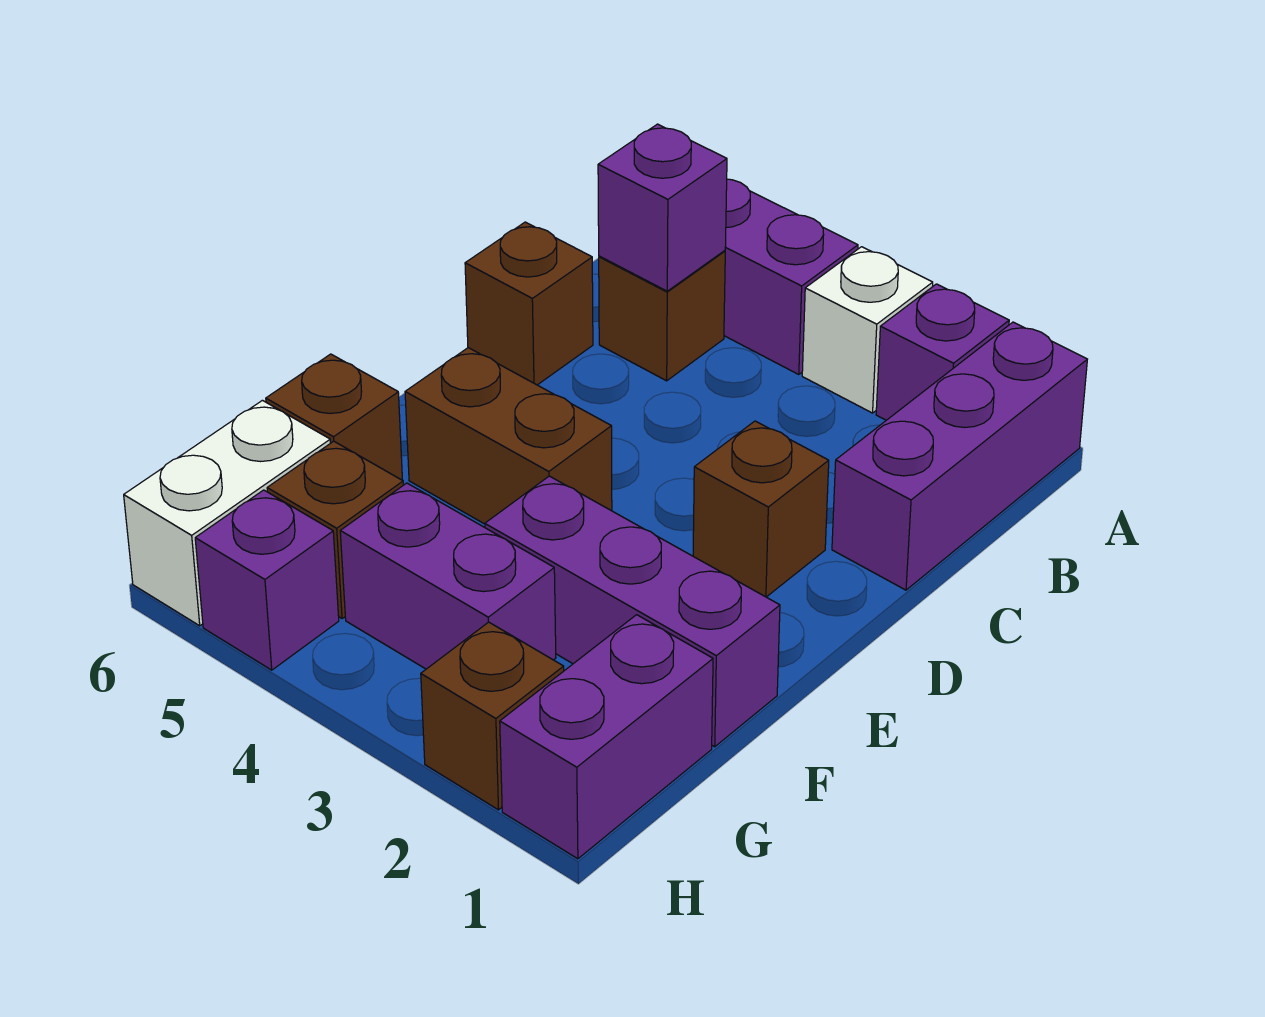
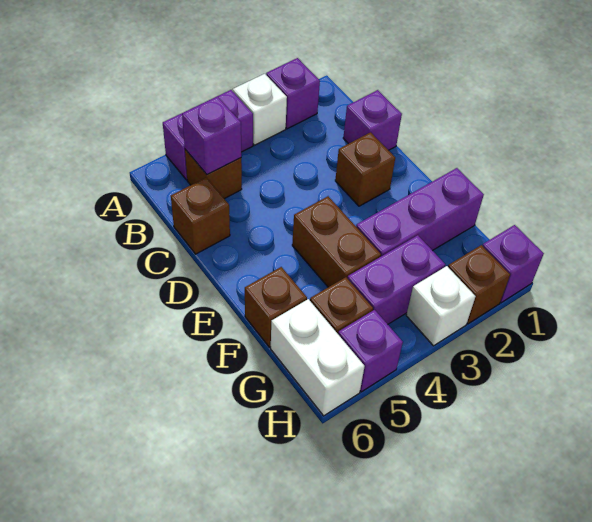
purple brick A1:C1 level 1 -> purple brick C1 level 1
brown brick E4:E5 level 1 -> brown brick E4:F4 level 1
purple brick G1:H1 level 1 -> purple brick H1 level 1
none -> white brick H3 level 1

